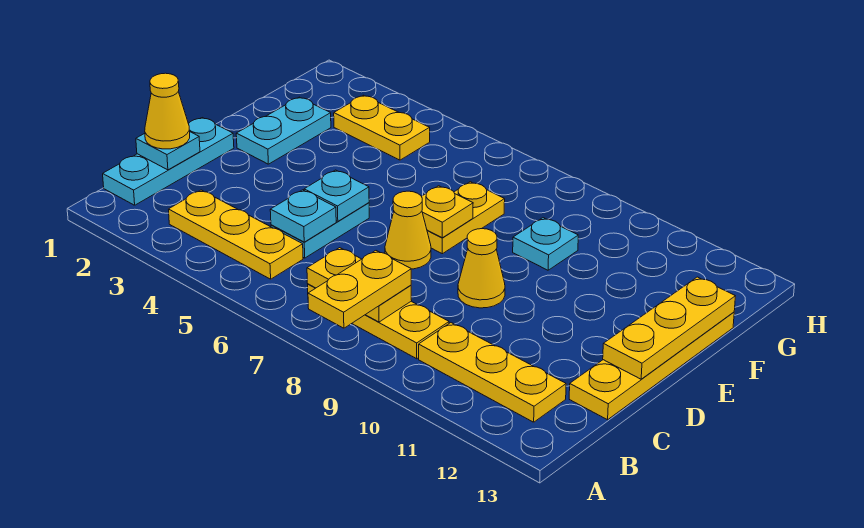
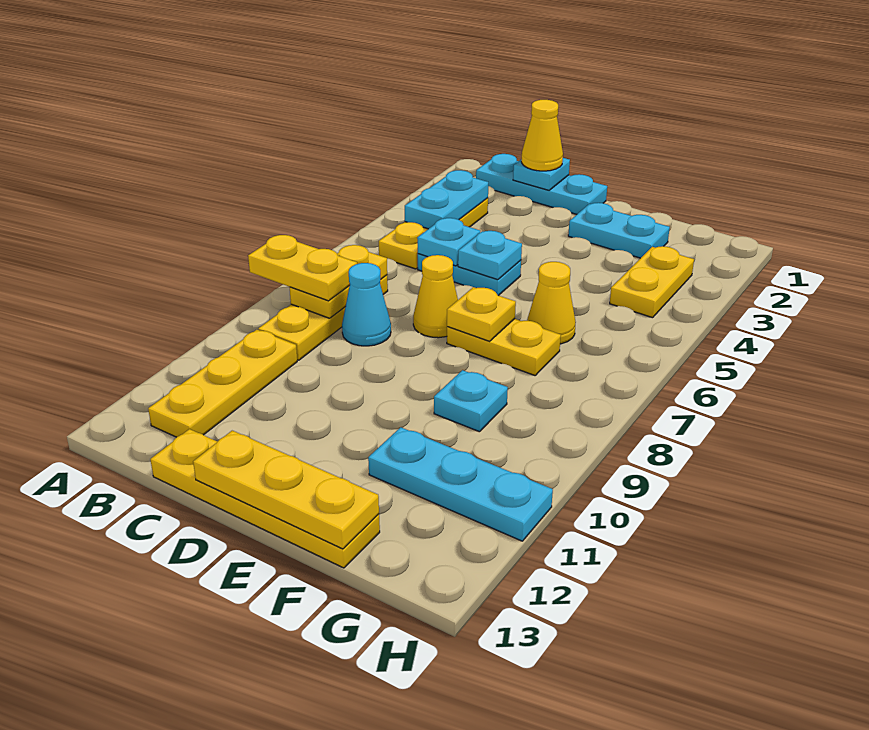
none -> cyan plate B3:B4 level 2
none -> cyan cone C8 level 1
yellow cone D9 level 1 -> yellow cone F6 level 1
none -> cyan plate F11:H11 level 1

